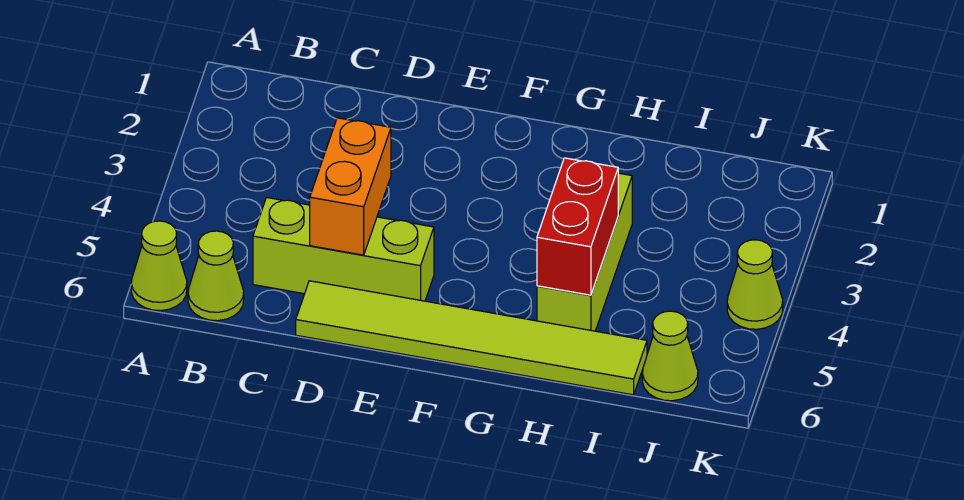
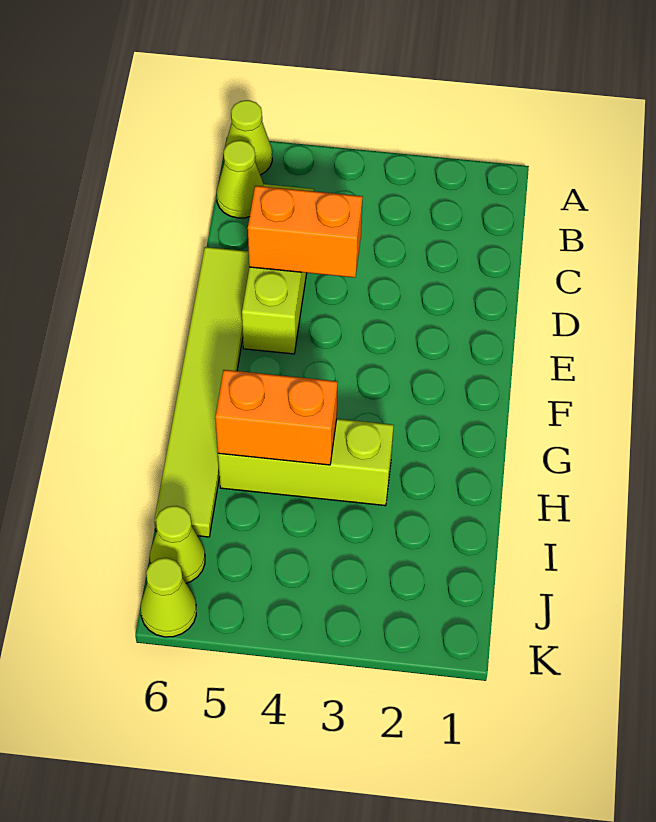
red brick H4:H5 level 2 -> orange brick H4:H5 level 2
lime cone K4 level 1 -> lime cone K6 level 1

